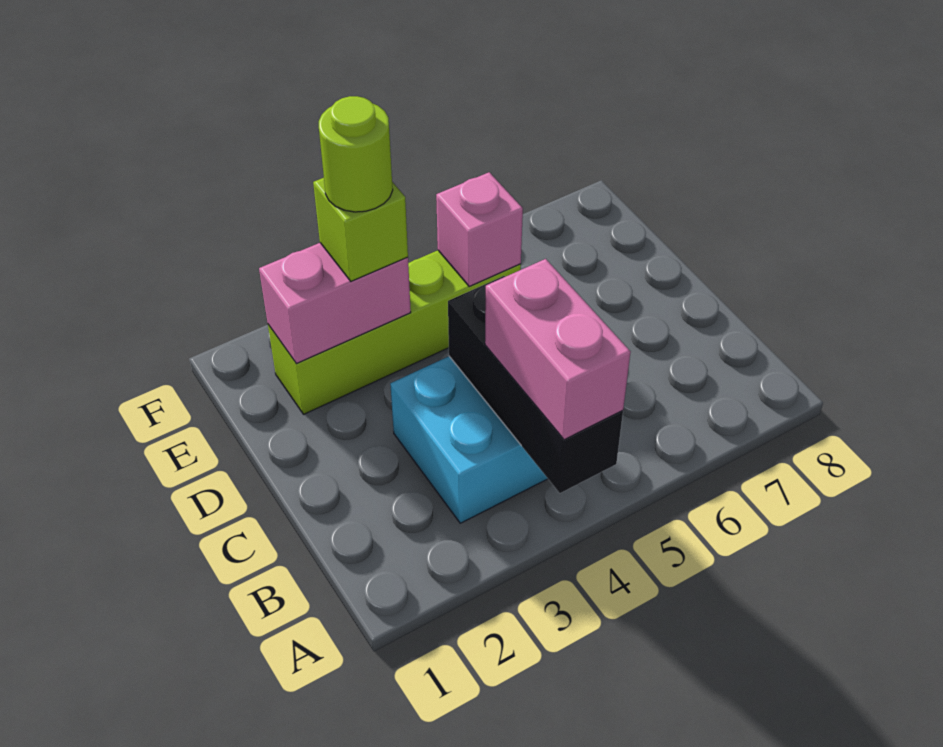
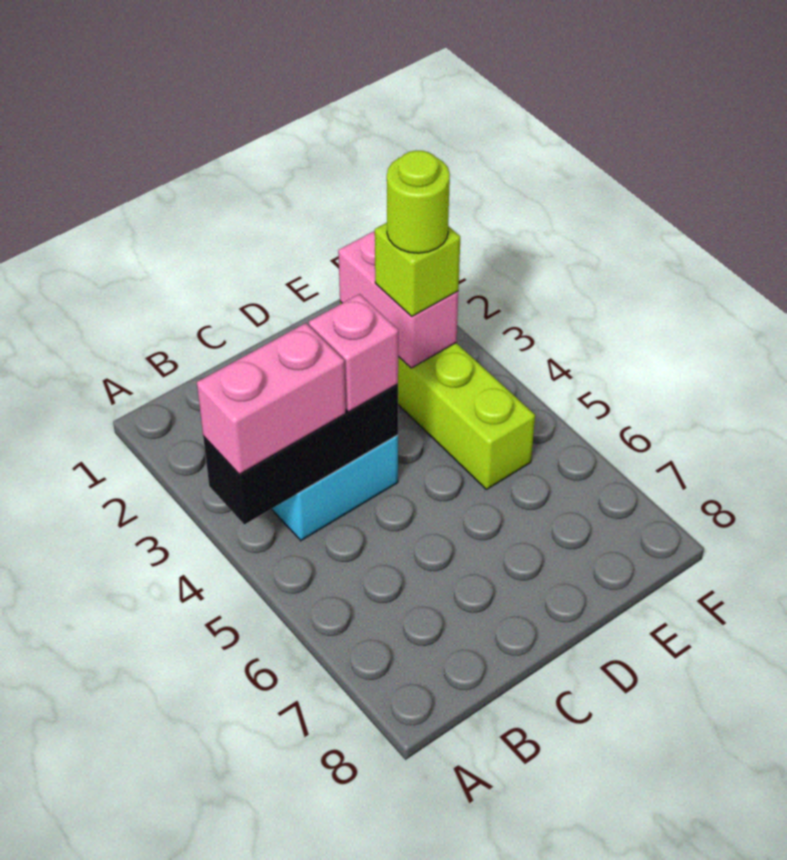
pink brick E5 level 2 -> pink brick C4 level 3

